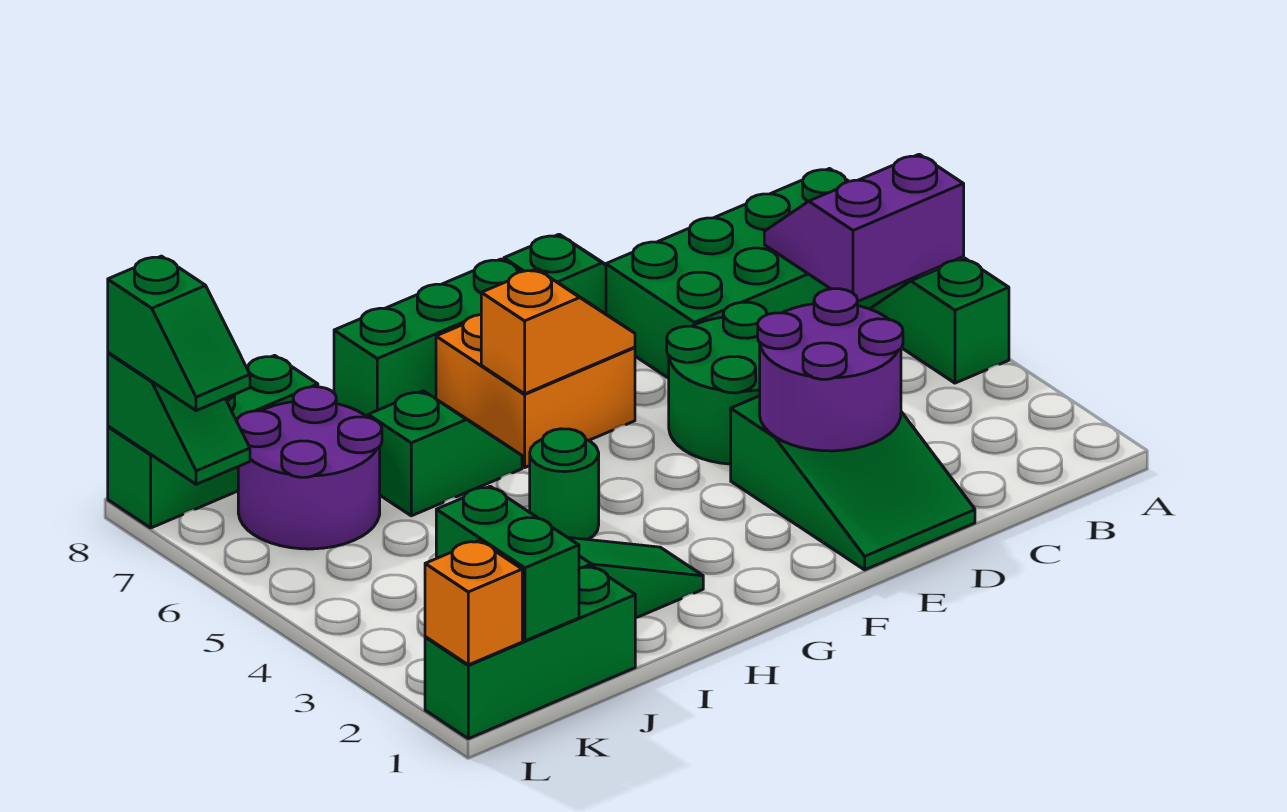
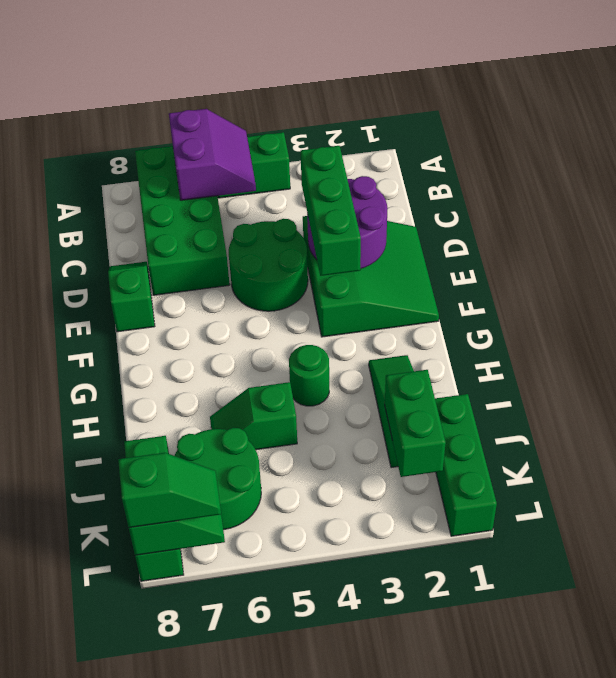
purple slope A5:B6 level 2 top 5 -> purple slope A5:B6 level 2 top 6
green slope D1:E3 level 1 top 3 -> green slope D1:F3 level 1 top 3
orange brick F6:G7 level 1 -> none
orange slope F6:G6 level 2 top G -> none
green brick F8:H8 level 1 -> green brick D3:F3 level 3
green slope H6:I6 level 1 top I -> green slope I5:I6 level 1 top 5
purple round brick J6:K7 level 1 -> green round brick J6:K7 level 1
green brick K1:K2 level 2 -> green brick J2:K2 level 2
orange brick L1 level 2 -> none

